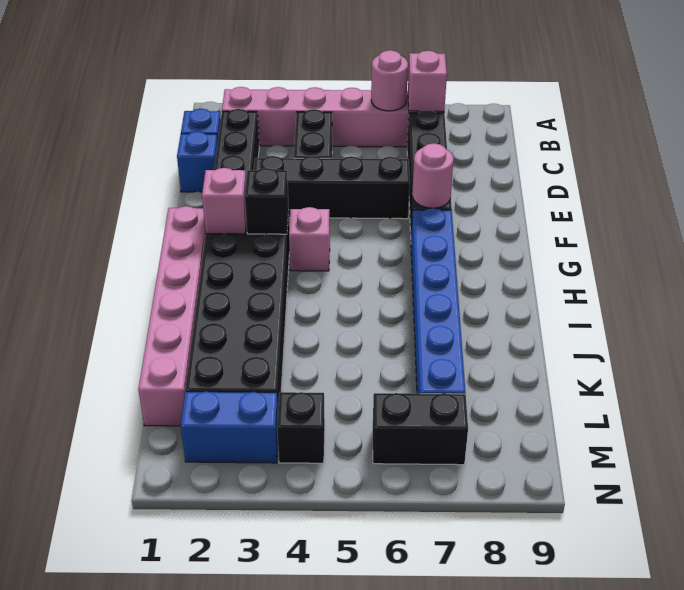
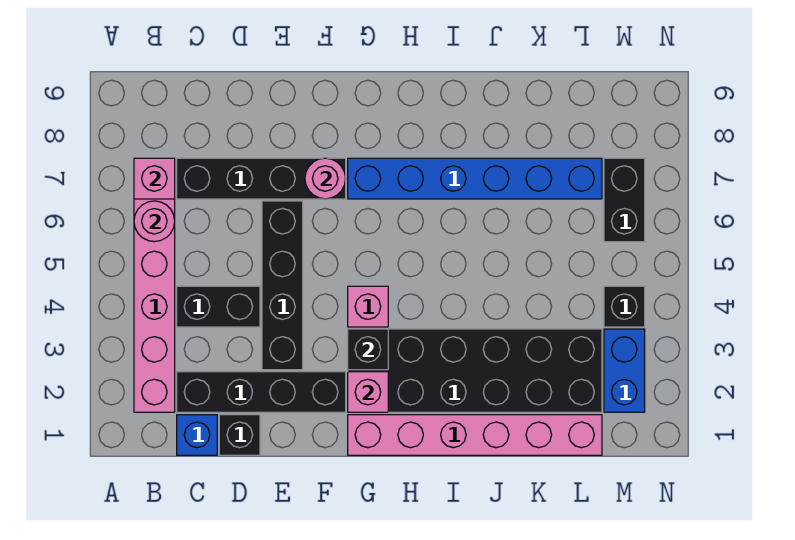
blue brick D1 level 1 -> black brick D1 level 1

